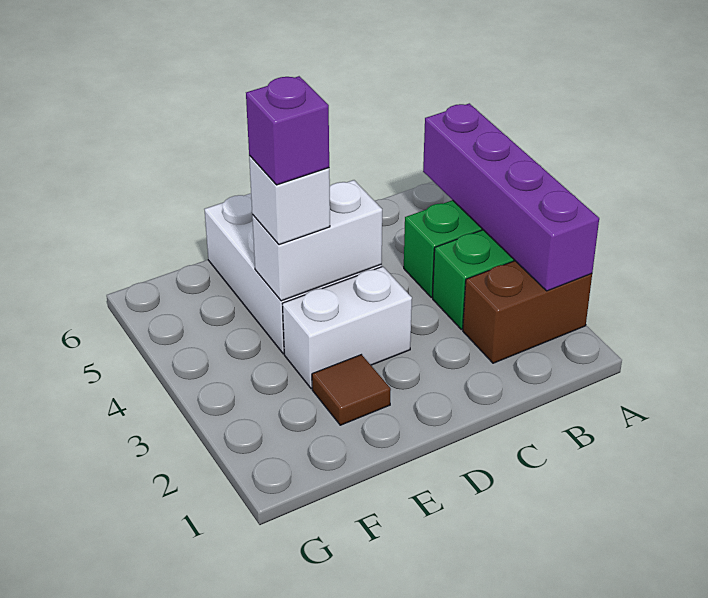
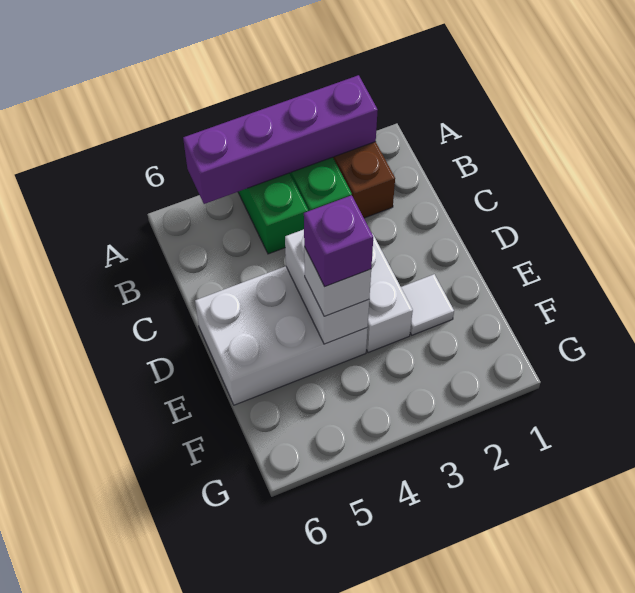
brown tile E2 level 1 -> white tile E2 level 1

